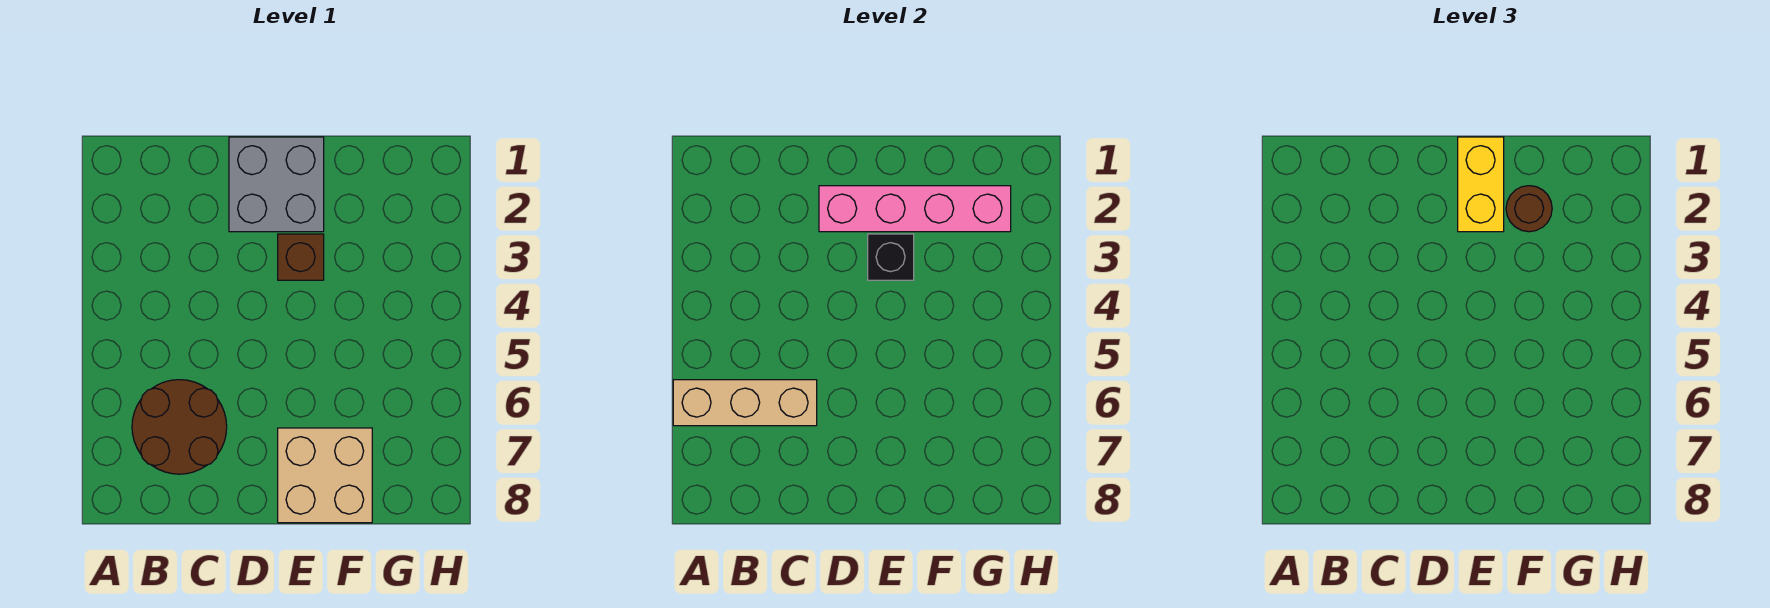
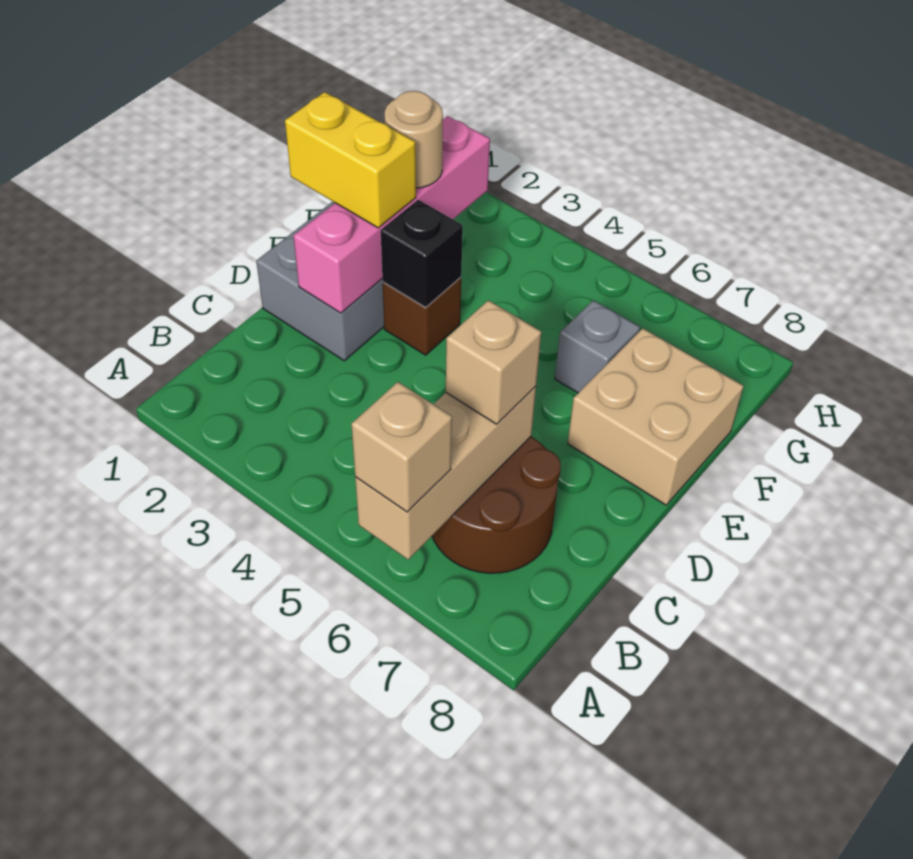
none -> tan brick A6 level 3
none -> tan brick C6 level 3
brown round brick F2 level 3 -> tan round brick F2 level 3
none -> grey brick F6 level 1

